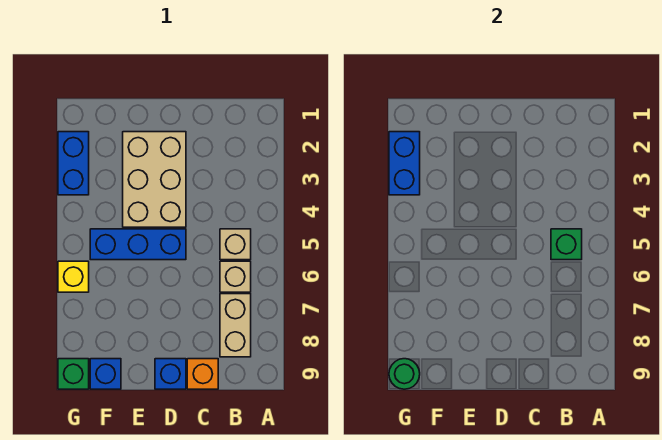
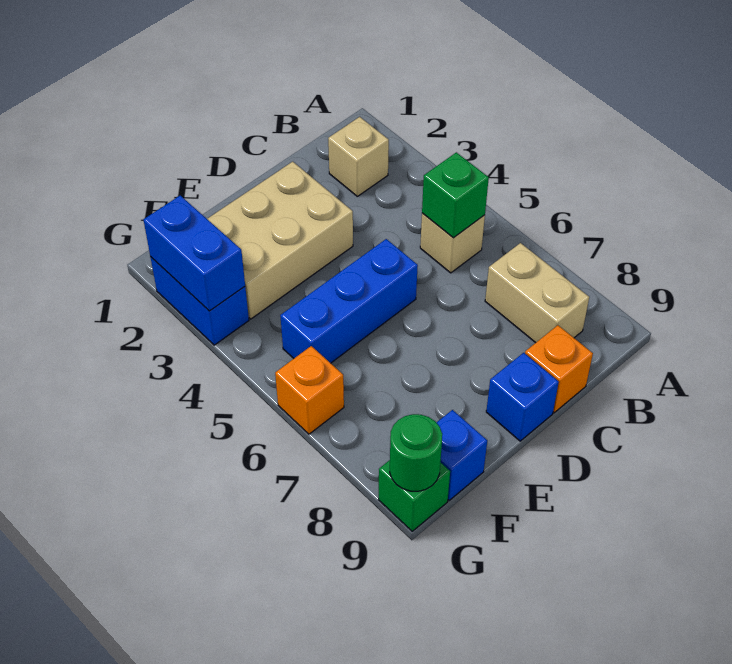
tan brick B6 level 1 -> tan brick B2 level 1
tan brick D2:E4 level 1 -> tan brick D2:F3 level 1
yellow brick G6 level 1 -> orange brick G6 level 1

